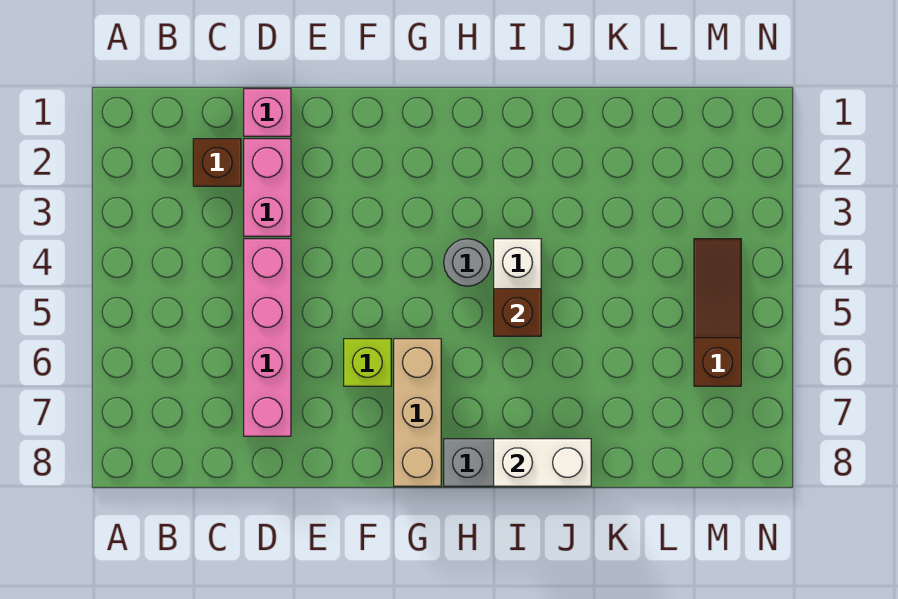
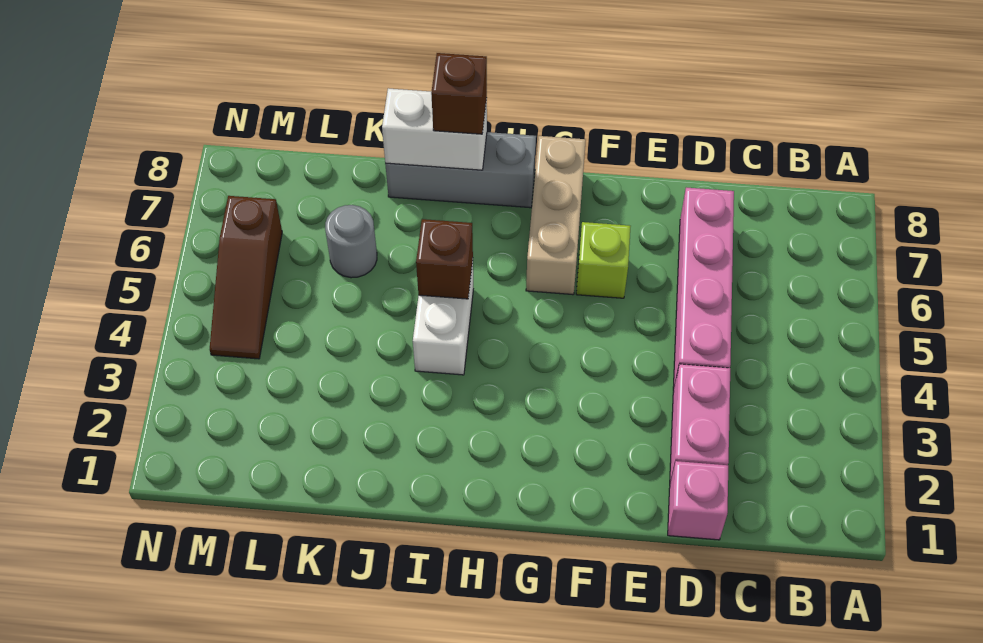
brown brick C2 level 1 -> brown brick I8 level 3
grey round brick H4 level 1 -> grey round brick K6 level 1

